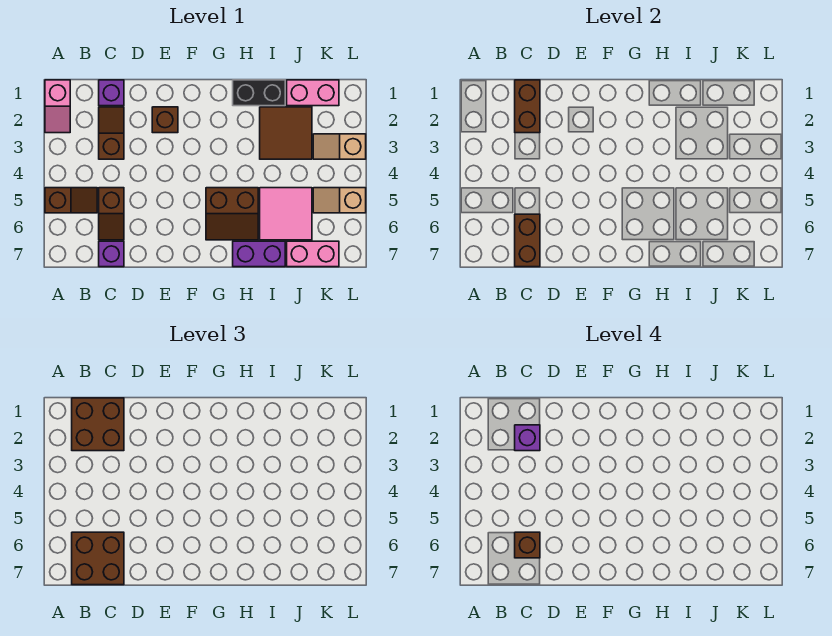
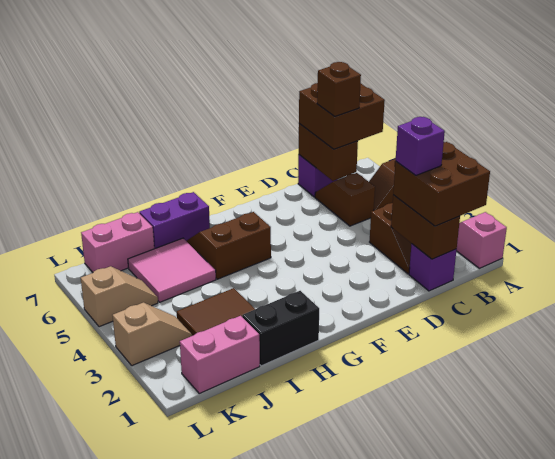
brown brick E2 level 1 -> none

